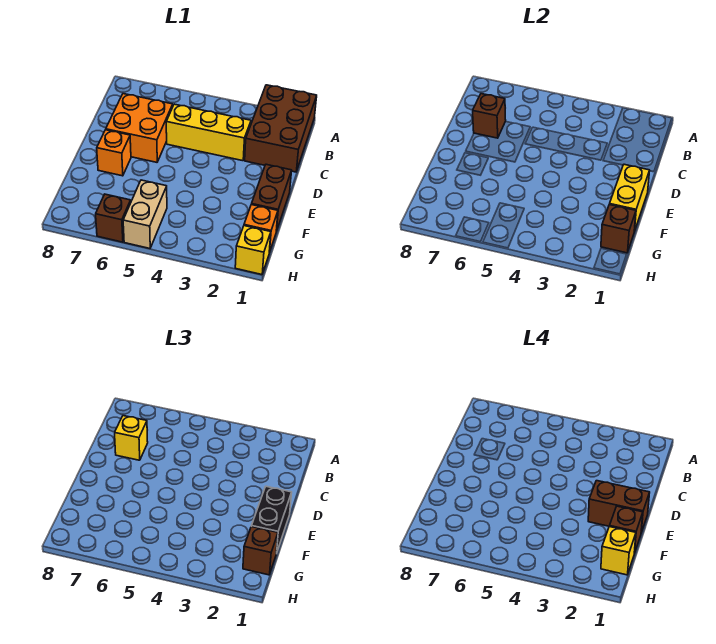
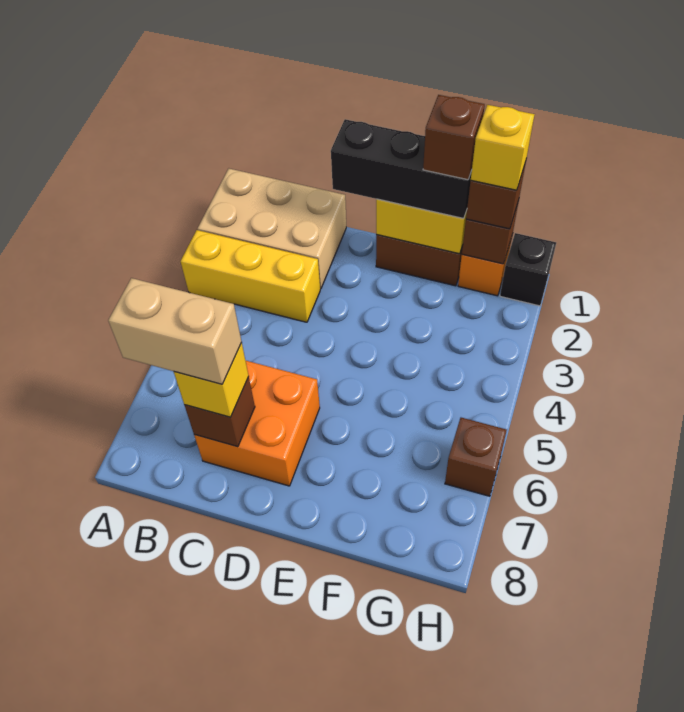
brown brick A1:C2 level 1 -> tan brick A1:C2 level 1
yellow brick C3:C5 level 1 -> yellow brick A3:C3 level 1
black brick E1:F1 level 3 -> black brick D1:F1 level 3
brown brick E1:E2 level 4 -> none
orange brick E7 level 1 -> none
tan brick G5:H5 level 1 -> tan brick B7:C7 level 4
yellow brick H1 level 1 -> black brick H1 level 1

